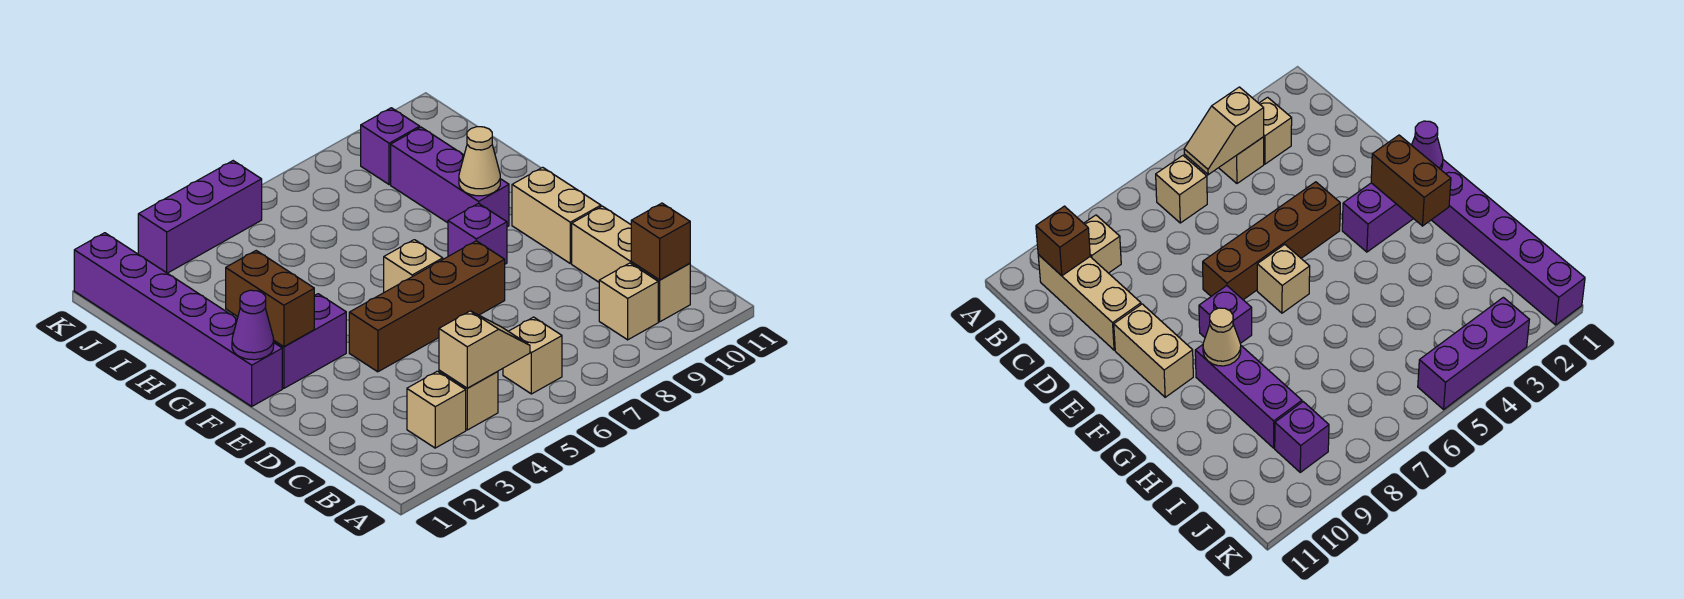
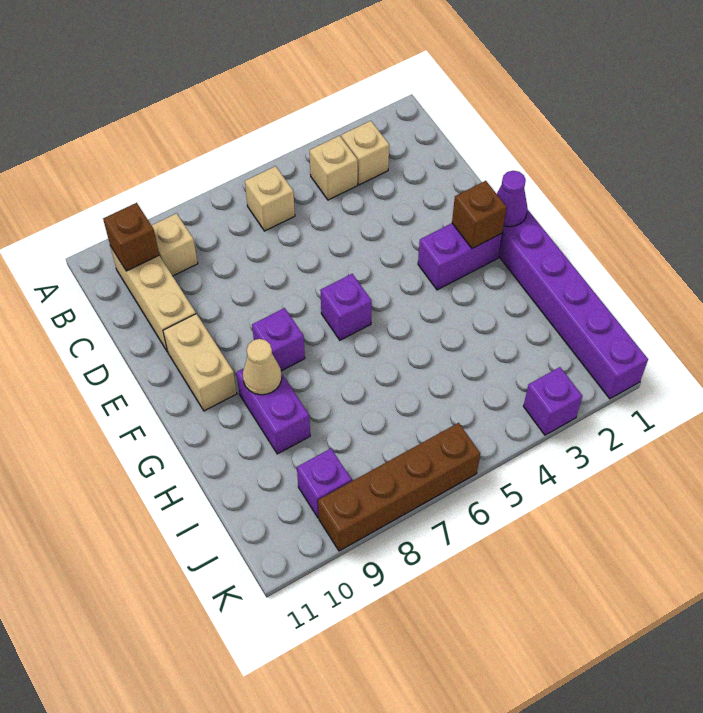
tan slope B4:B5 level 2 top 4 -> none
brown brick E4:E7 level 1 -> brown brick K6:K9 level 1
brown brick F2:G2 level 2 -> brown brick F2 level 2
tan brick F6 level 1 -> purple brick F6 level 1
purple brick G9:I9 level 1 -> purple brick G9:H9 level 1
purple brick K3:K5 level 1 -> purple brick K3 level 1

